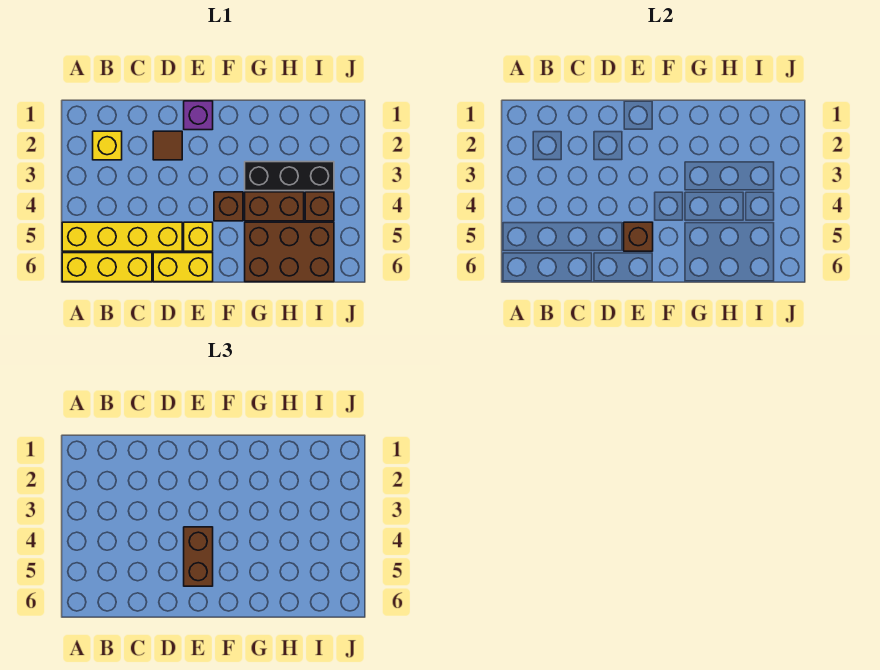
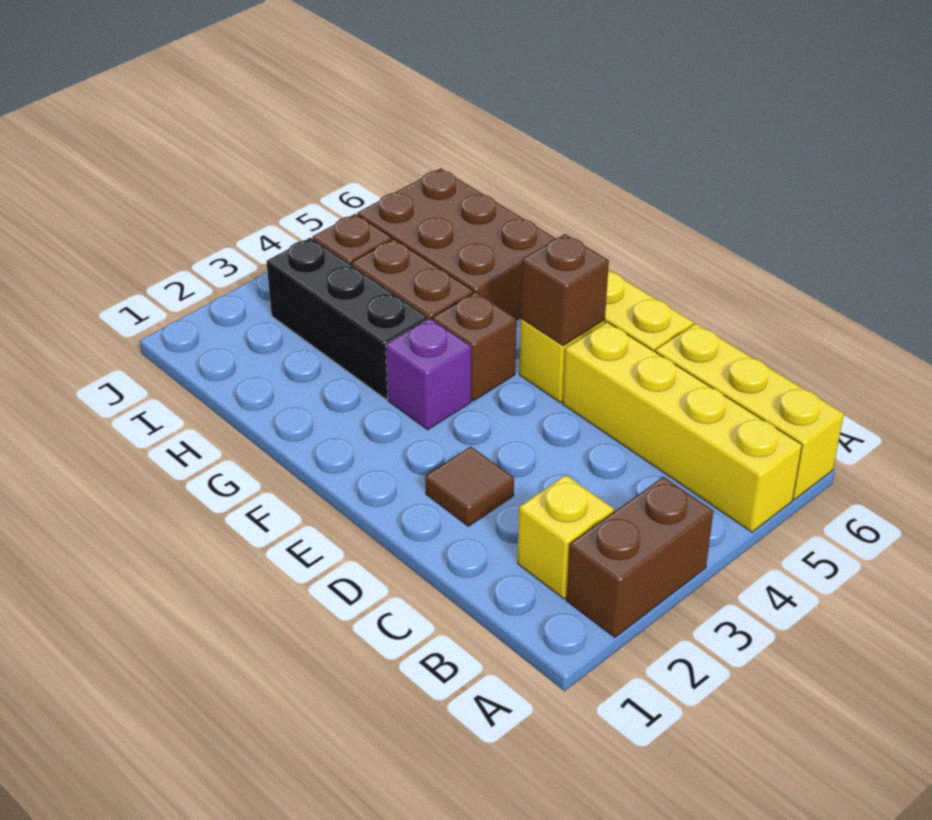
purple brick E1 level 1 -> purple brick F3 level 1
brown brick E4:E5 level 3 -> brown brick A2:A3 level 1

